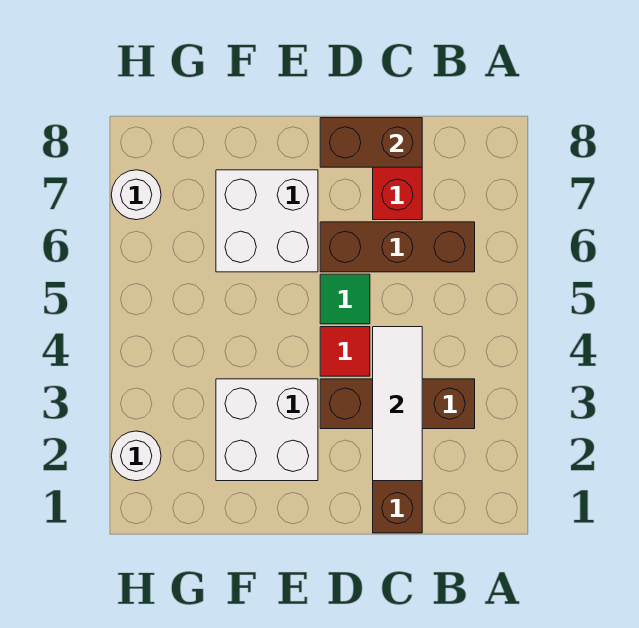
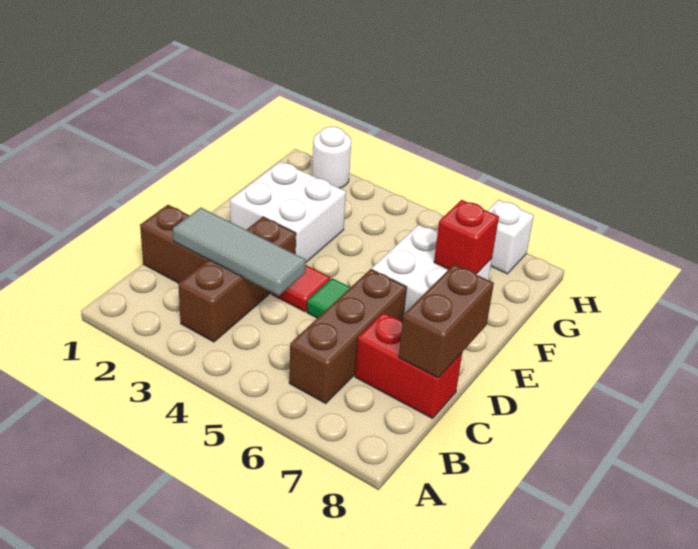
white tile C2:C4 level 2 -> grey tile C2:C4 level 2
none -> red brick F7 level 2
white round brick H7 level 1 -> white brick H7 level 1

